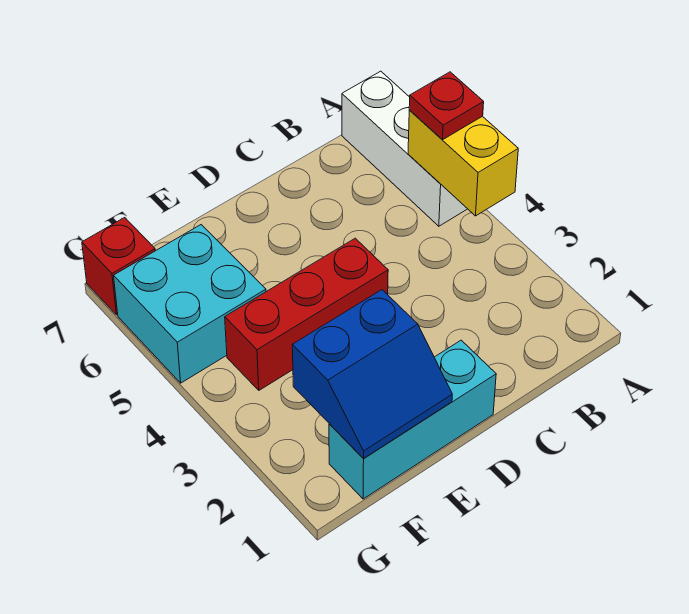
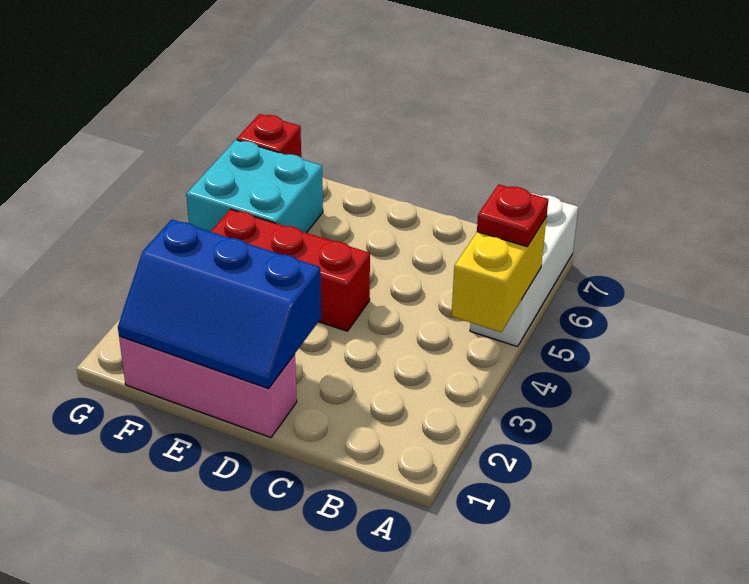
cyan brick D1:F1 level 1 -> pink brick D1:F1 level 1
blue slope E1:F2 level 2 top 2 -> blue slope D1:F2 level 2 top 2

